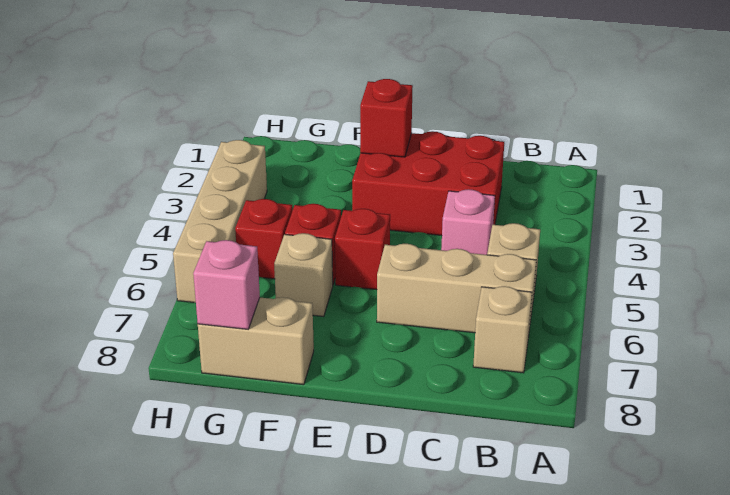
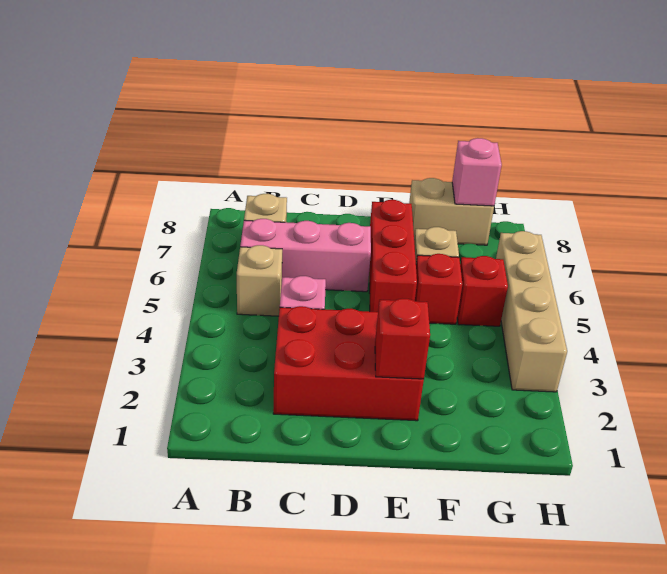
tan brick B6:D6 level 1 -> pink brick B6:D6 level 1
red brick E5 level 1 -> red brick E5:E7 level 1

